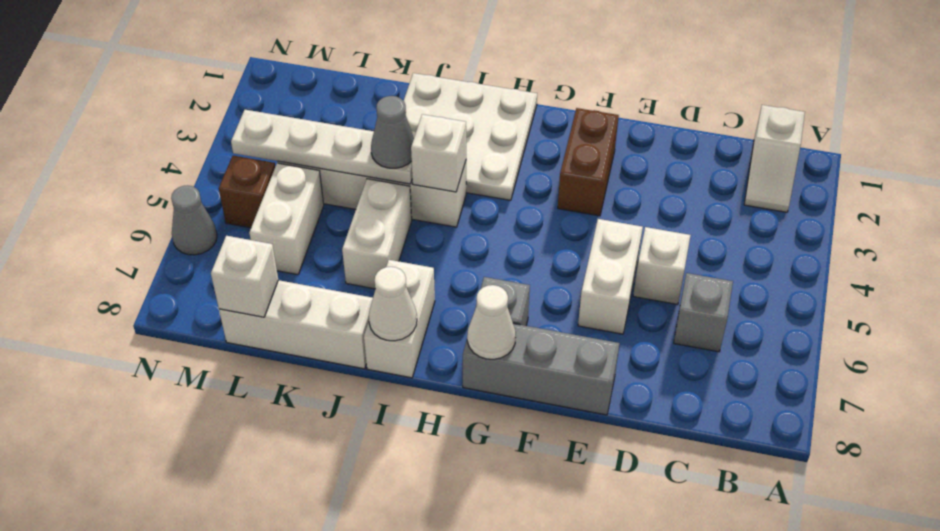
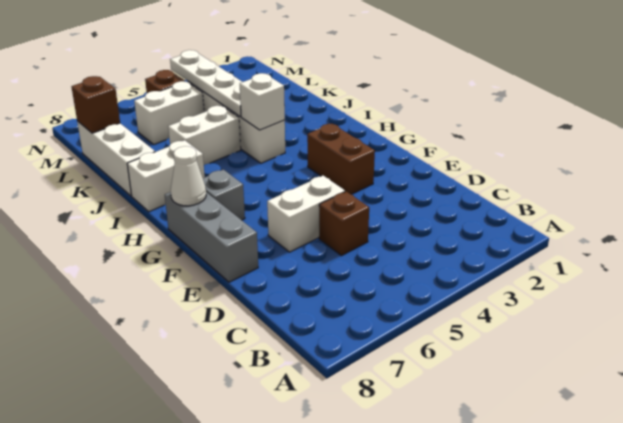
white slope B1:B2 level 1 top 1 -> none
grey brick C6 level 1 -> none
white brick D5 level 1 -> brown brick D5 level 1
brown brick F2:F3 level 1 -> brown brick F3:G3 level 1
white plate H1:J3 level 1 -> none
white cone I8 level 2 -> none
grey cone J4 level 3 -> none
white brick L8 level 2 -> brown brick L8 level 2
grey cone N6 level 1 -> none

